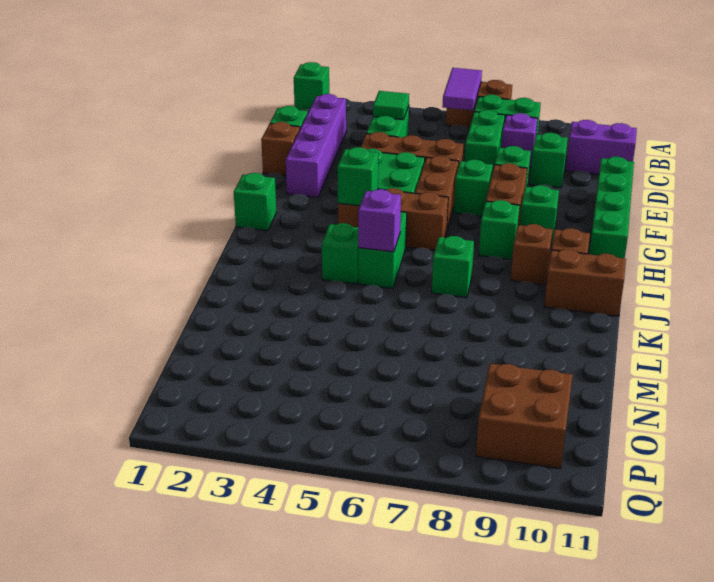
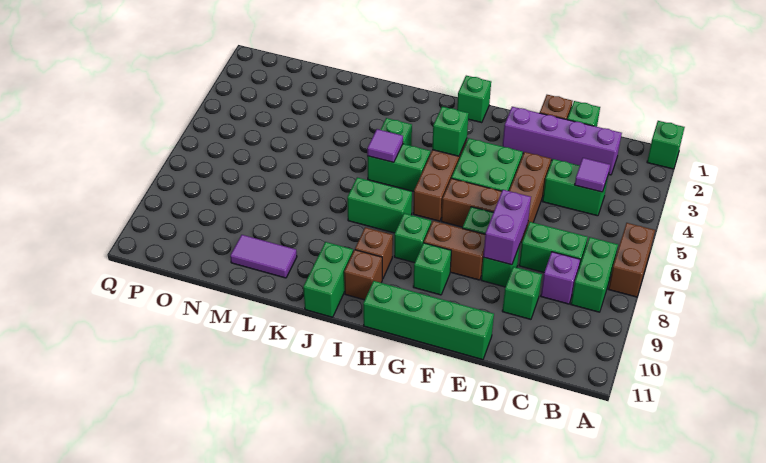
purple tile A6:B6 level 2 -> purple tile L10:M10 level 1
green tile C4 level 2 -> purple tile C4 level 2
purple brick C10:C11 level 1 -> purple brick E7:E8 level 2
purple brick J5 level 2 -> purple tile J5 level 2
green brick J7 level 1 -> green brick I7:J7 level 1
brown brick J10:J11 level 1 -> green brick J10:J11 level 1
brown brick O9:P10 level 1 -> none

